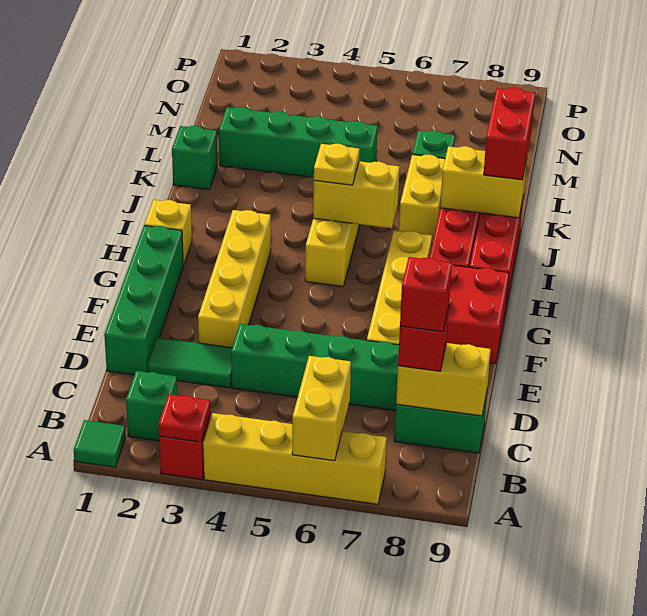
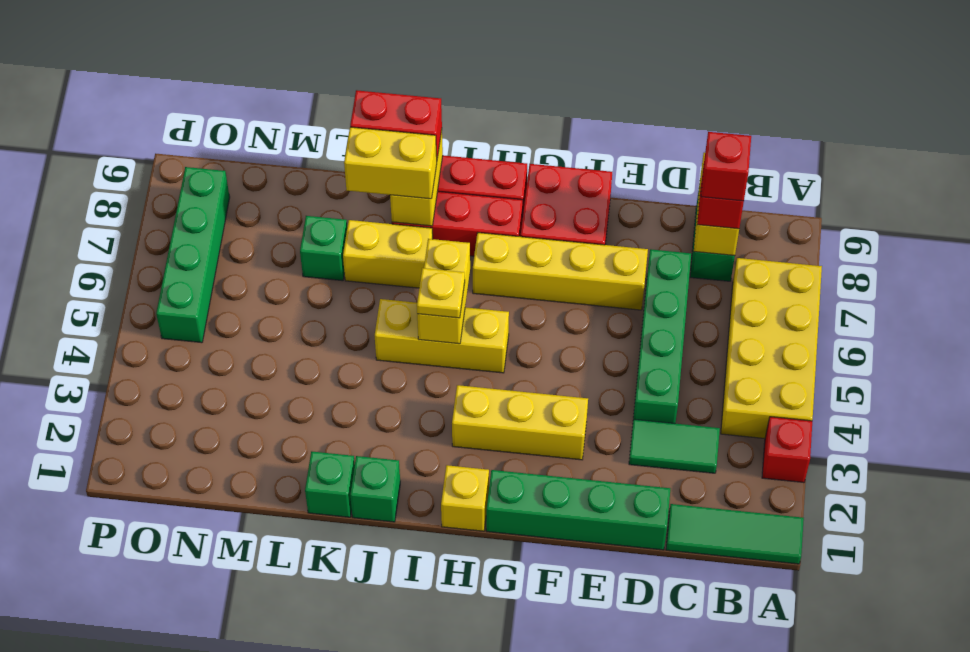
green tile A1 level 1 -> green tile A1:C1 level 1
red plate A3 level 2 -> none
yellow brick A4:A7 level 1 -> yellow brick A4:B7 level 1
yellow brick A6:B6 level 2 -> yellow brick J8:K8 level 3
green brick B2 level 1 -> green brick J1 level 1
green tile D2:D3 level 1 -> green tile C3:D3 level 1
yellow brick E3:H3 level 1 -> yellow brick F3:H3 level 1
green brick L2:L5 level 1 -> green brick O5:O8 level 1

